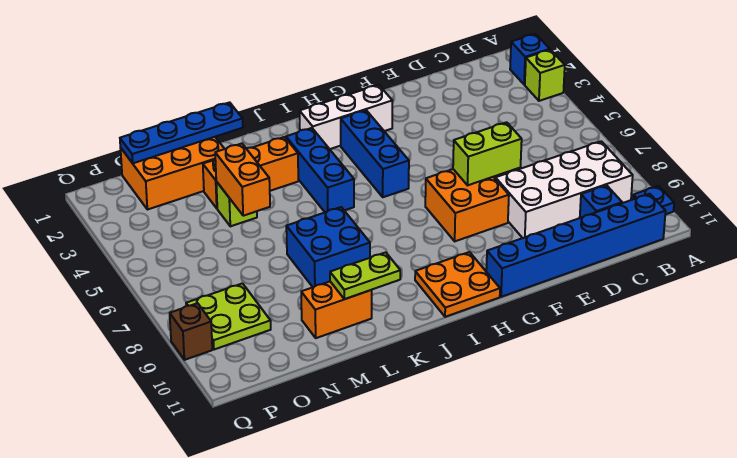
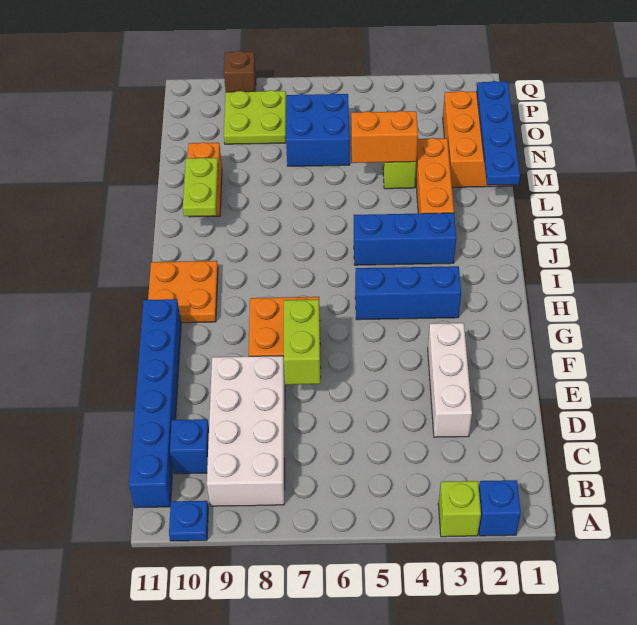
white brick G2:I2 level 1 -> white brick D3:F3 level 1
blue brick K7:L8 level 1 -> blue brick N6:O7 level 1

